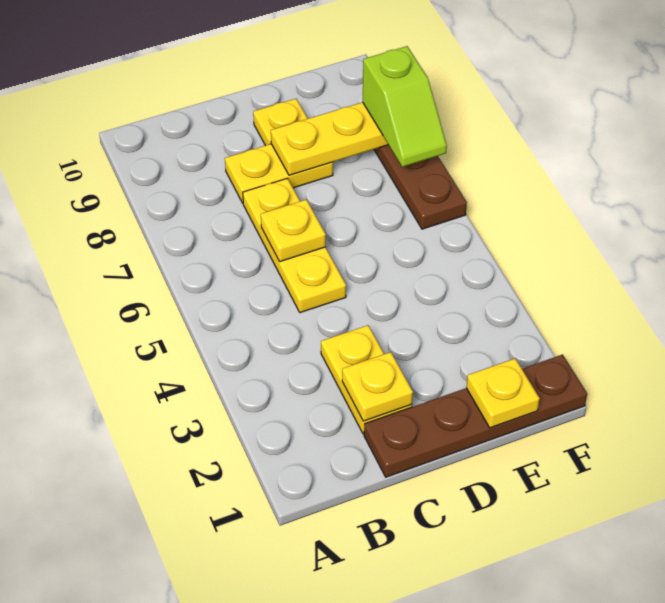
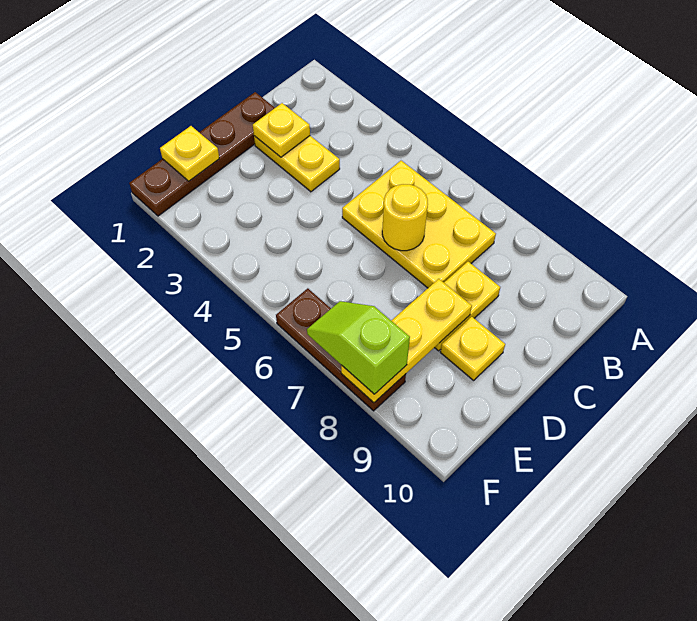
yellow plate C5:C7 level 1 -> yellow plate B5:C7 level 1
yellow plate C6 level 2 -> yellow round brick C6 level 2

